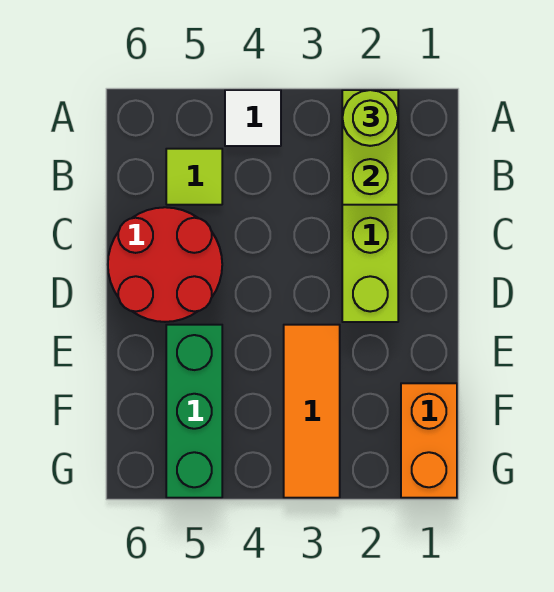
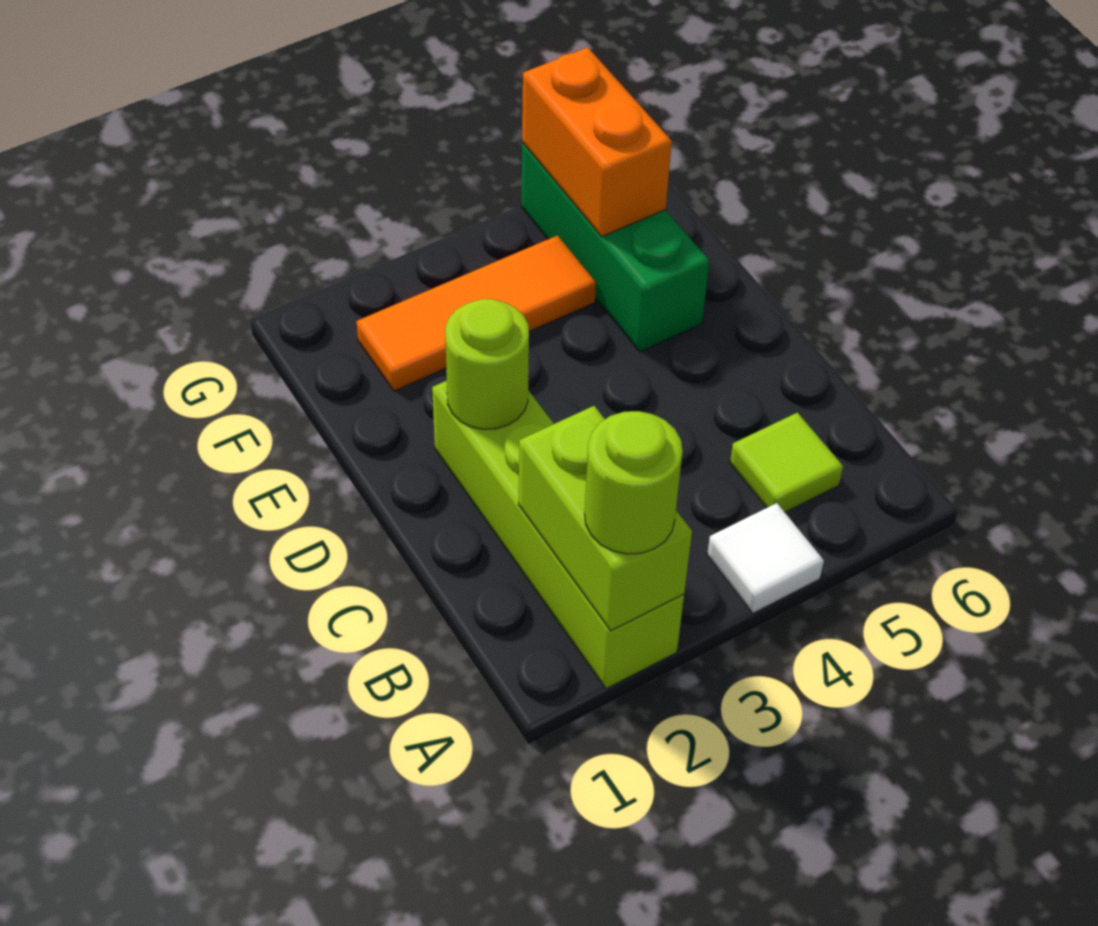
red round brick C5:D6 level 1 -> none
none -> lime round brick D2 level 2
orange tile E3:G3 level 1 -> orange tile F2:F4 level 1
orange brick F1:G1 level 1 -> orange brick F5:G5 level 2

